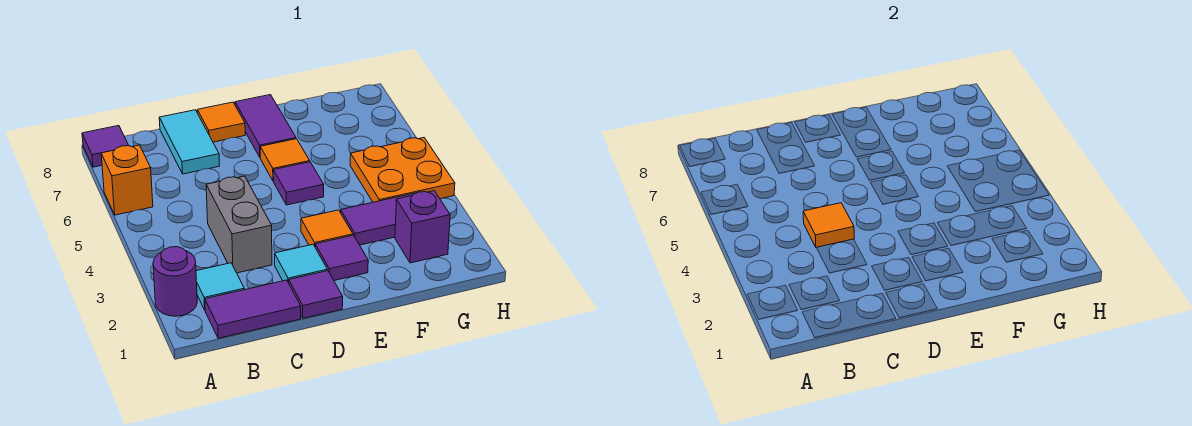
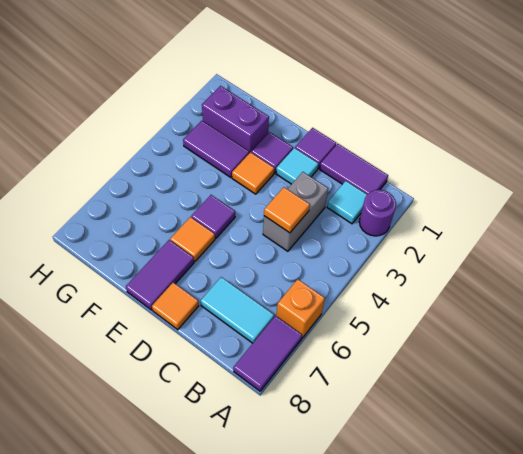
purple tile A8 level 1 -> purple tile A7:A8 level 1
cyan tile C7:C8 level 1 -> cyan tile B7:C7 level 1
purple brick G2 level 1 -> purple brick F2:G2 level 1
orange plate G4:H5 level 1 -> none

